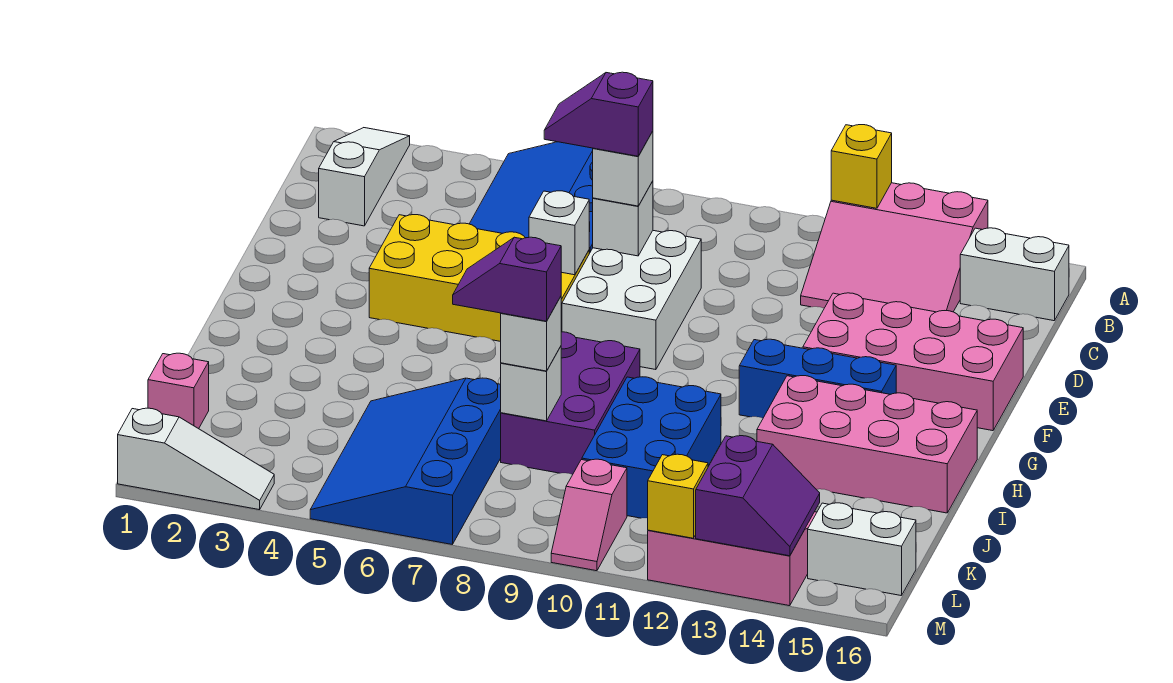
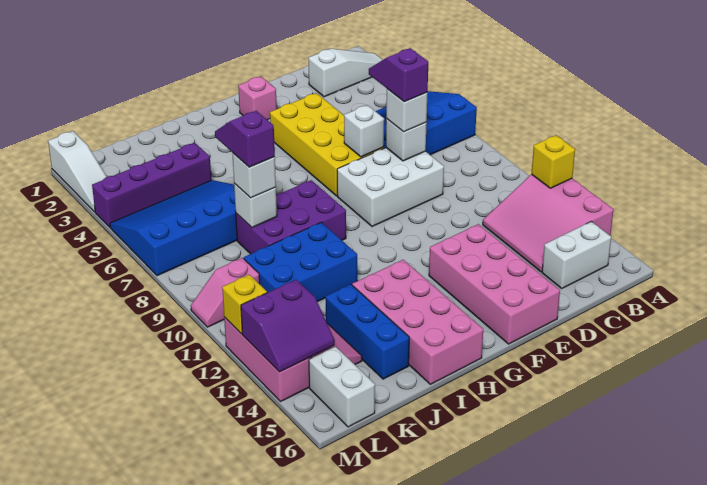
white brick B15:B16 level 1 -> white brick B15:C15 level 1
blue brick G12:G14 level 1 -> blue brick J13:J15 level 1
none -> purple brick J4:M4 level 1
pink brick K1 level 1 -> pink brick F2 level 1

